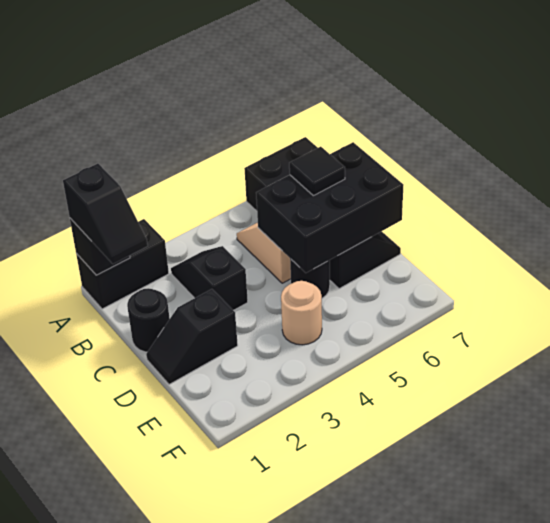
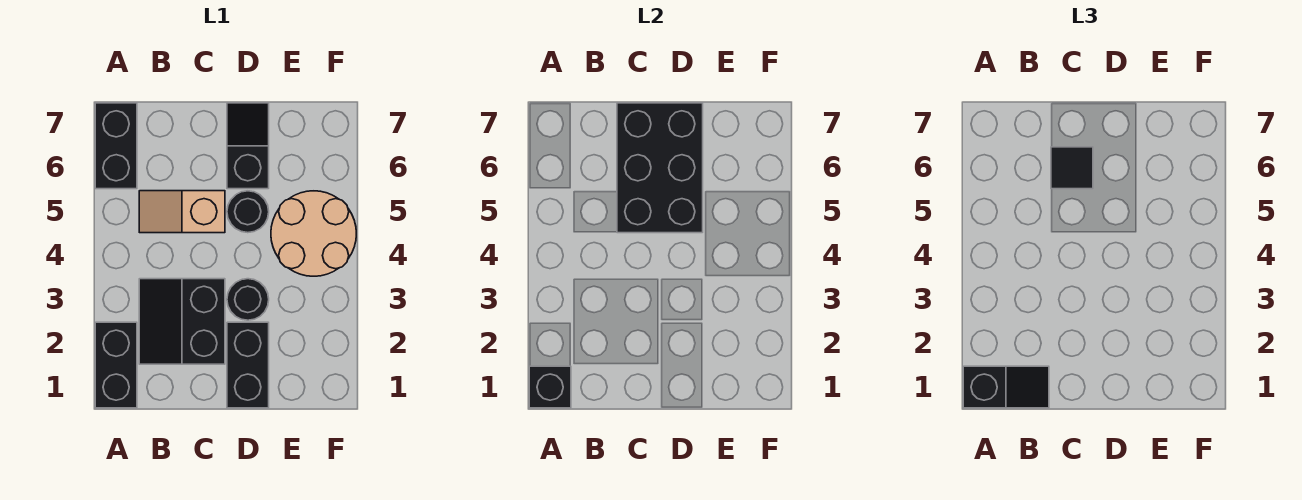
black slope B3:C3 level 1 top C -> black slope B2:C3 level 1 top C
black round brick C1 level 1 -> black round brick D3 level 1
black slope D1:D2 level 1 top 2 -> black brick D1:D2 level 1
tan round brick E4 level 1 -> tan round brick E4:F5 level 1

